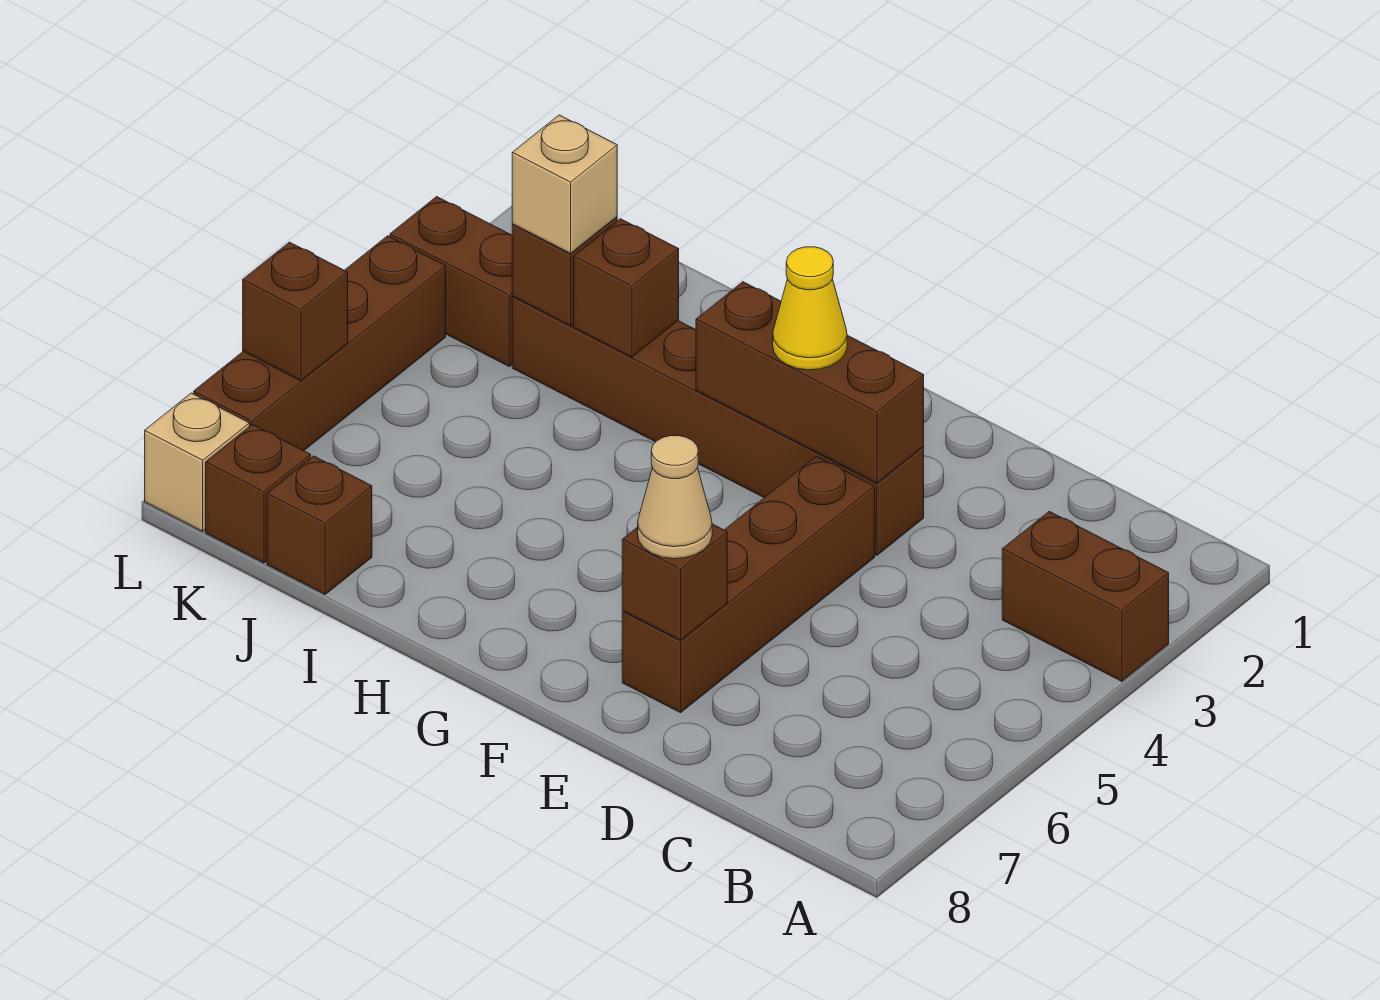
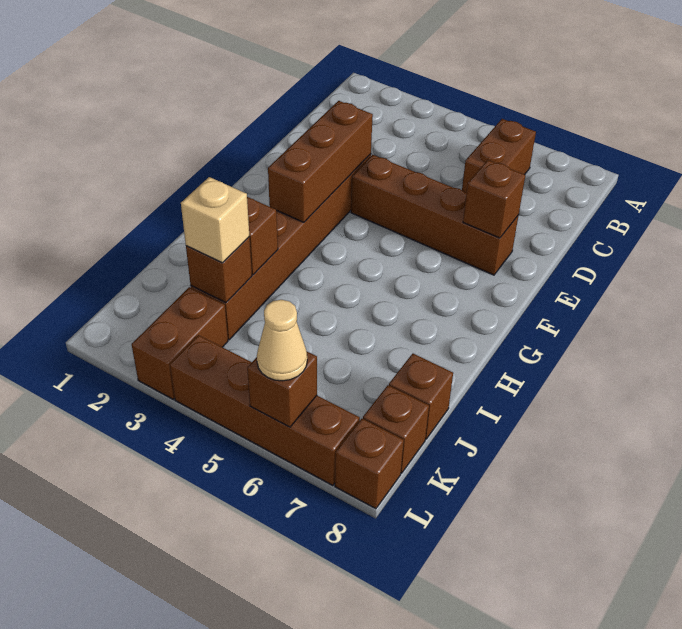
brown brick A3:B3 level 1 -> brown brick B6:C6 level 1
tan cone E7 level 3 -> tan cone L6 level 3
yellow cone F3 level 3 -> none
tan brick L8 level 1 -> brown brick L8 level 1

